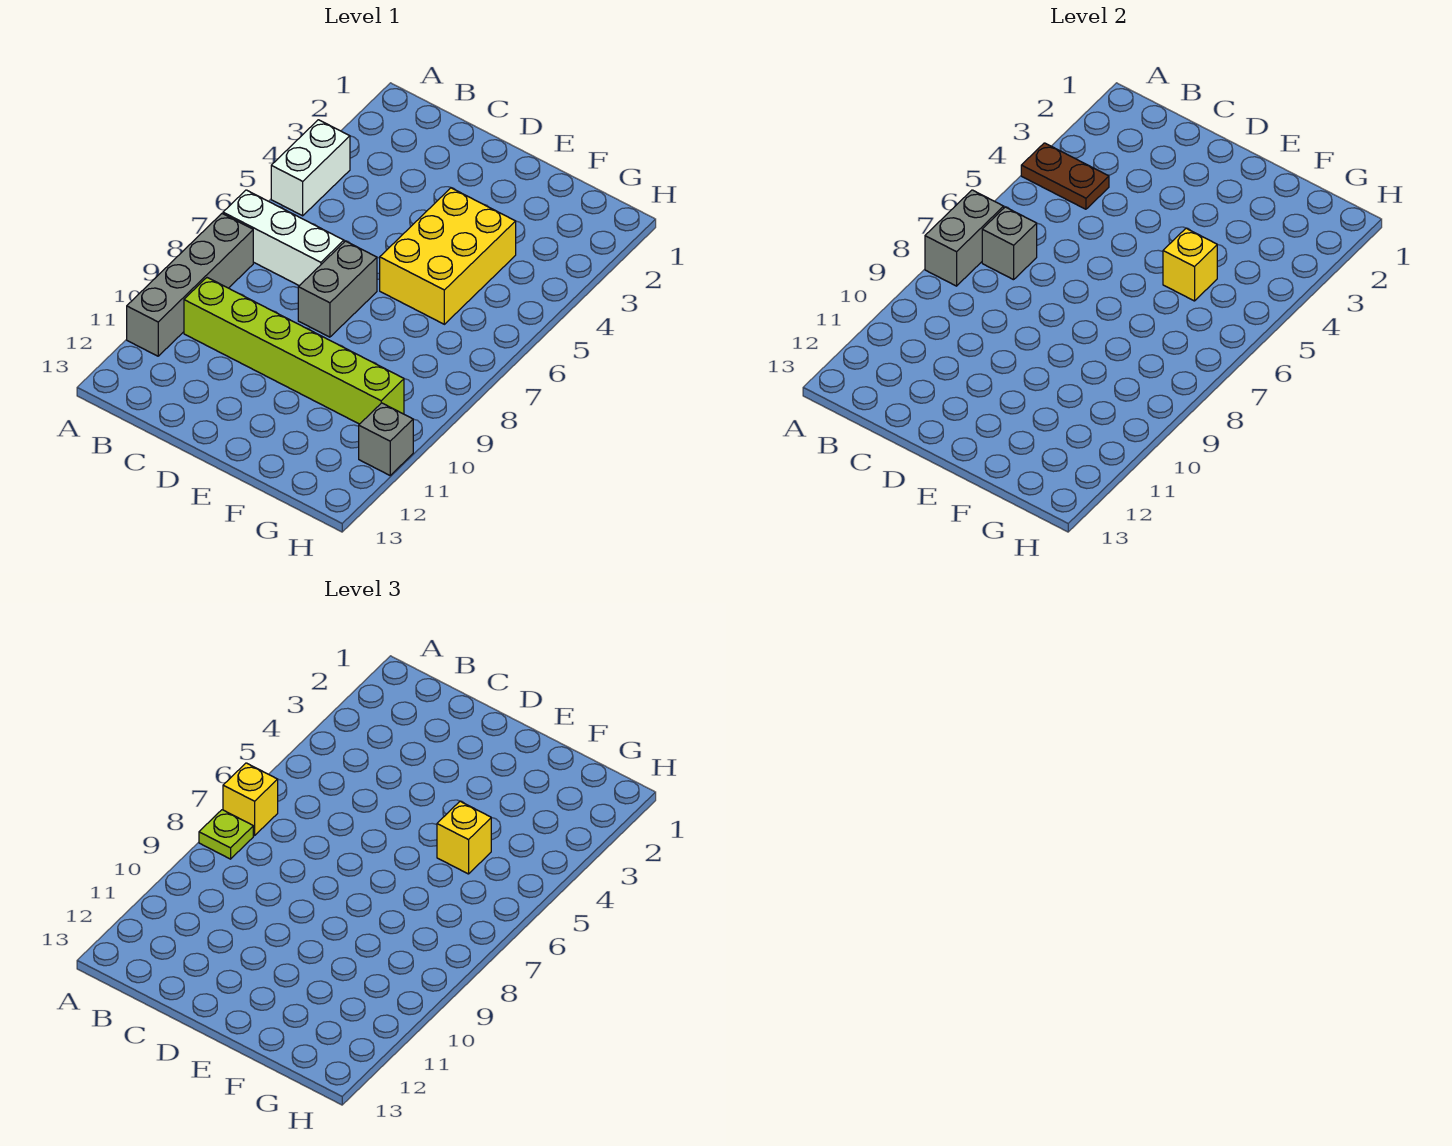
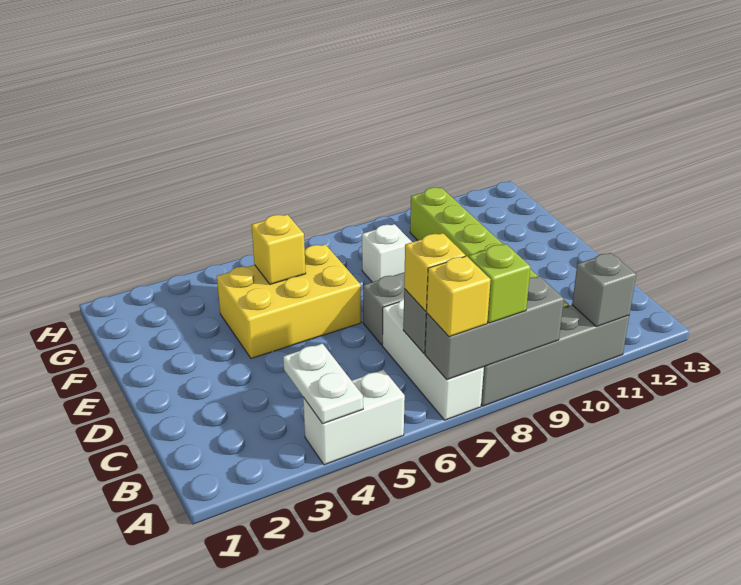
brown plate A4:B4 level 2 -> white plate A4:B4 level 2
grey brick A7:A8 level 2 -> grey brick A7:A9 level 2
lime plate A8 level 3 -> lime brick A8 level 3
yellow brick F5 level 3 -> yellow brick B7 level 3
none -> white brick F8 level 1
grey brick H11 level 1 -> grey brick A11 level 2

